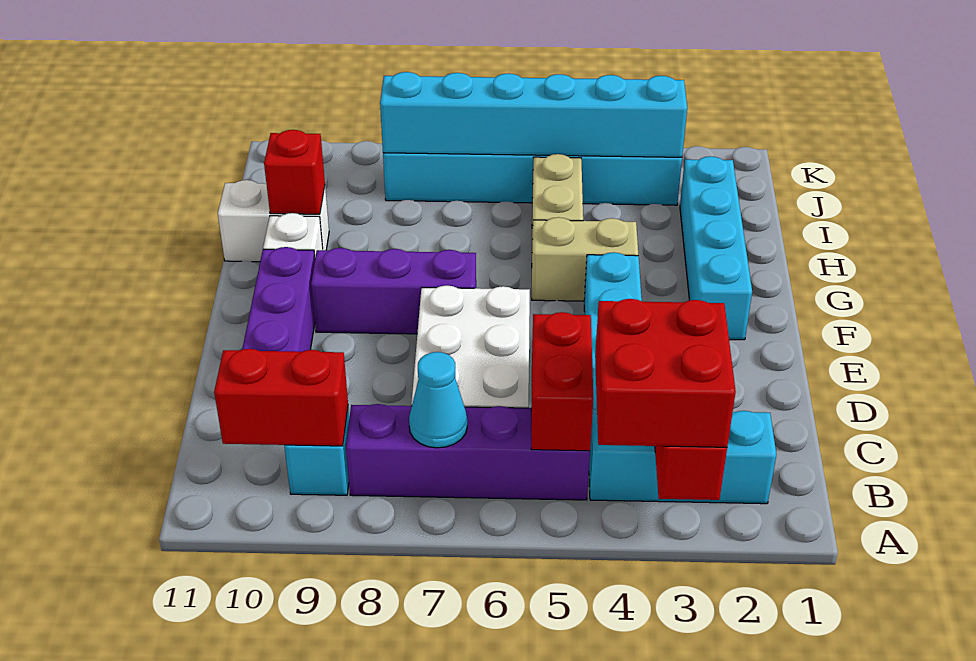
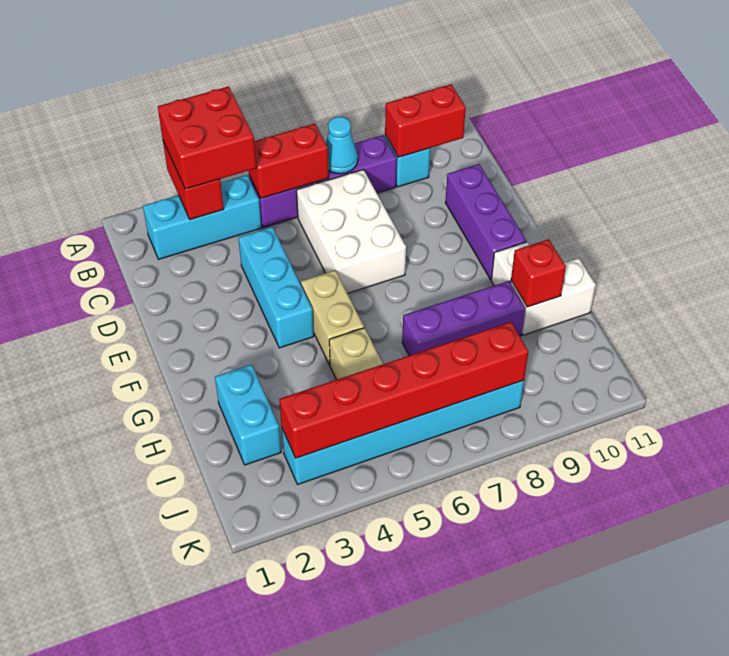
red brick B5:C5 level 2 -> red brick B5:B6 level 2
cyan brick F2:I2 level 1 -> cyan brick H2:I2 level 1
purple brick F7:F9 level 1 -> purple brick H7:H9 level 1
tan brick G4:G5 level 1 -> tan brick F5:G5 level 1
cyan brick J3:J8 level 2 -> red brick J3:J8 level 2

